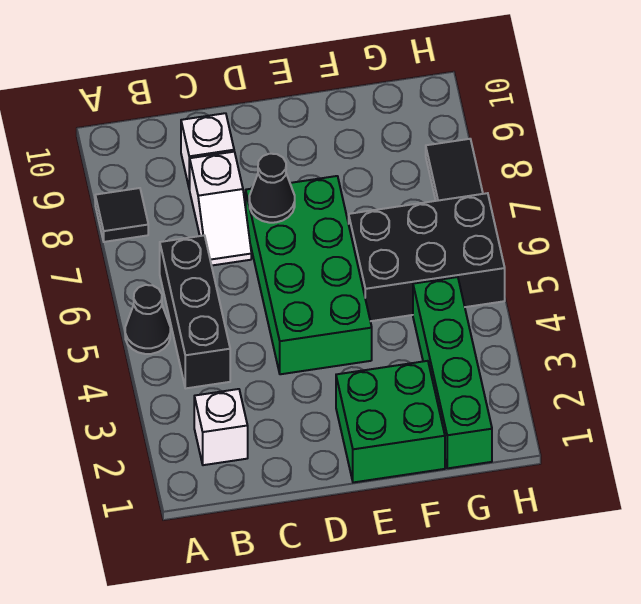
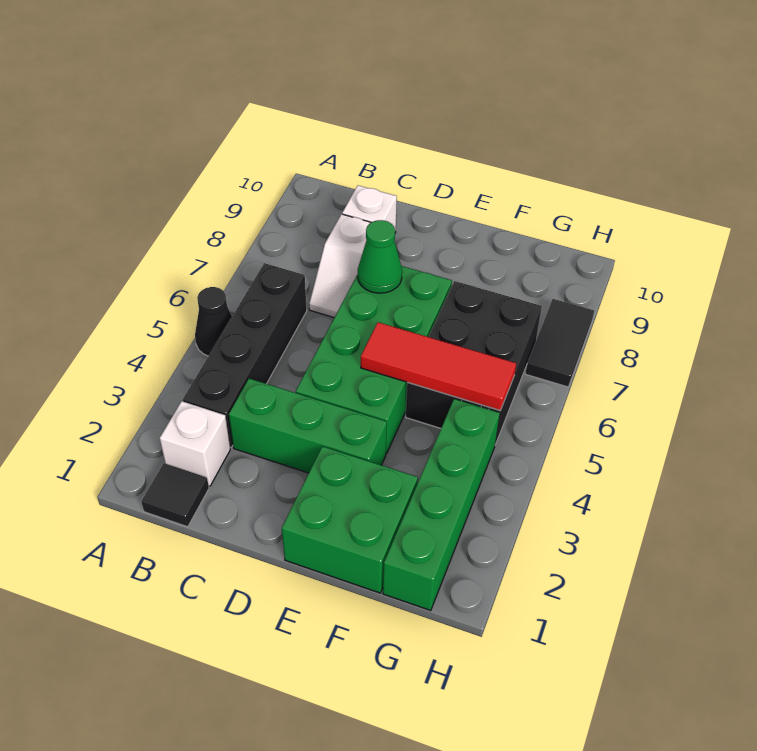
black tile A8 level 1 -> black tile B1 level 1
black brick B4:B6 level 1 -> black brick B3:B6 level 1
none -> green brick C3:E3 level 1
black cone D7 level 2 -> green cone D7 level 2
none -> red tile E5:G5 level 2
black brick F5:H6 level 1 -> black brick F5:G7 level 1

